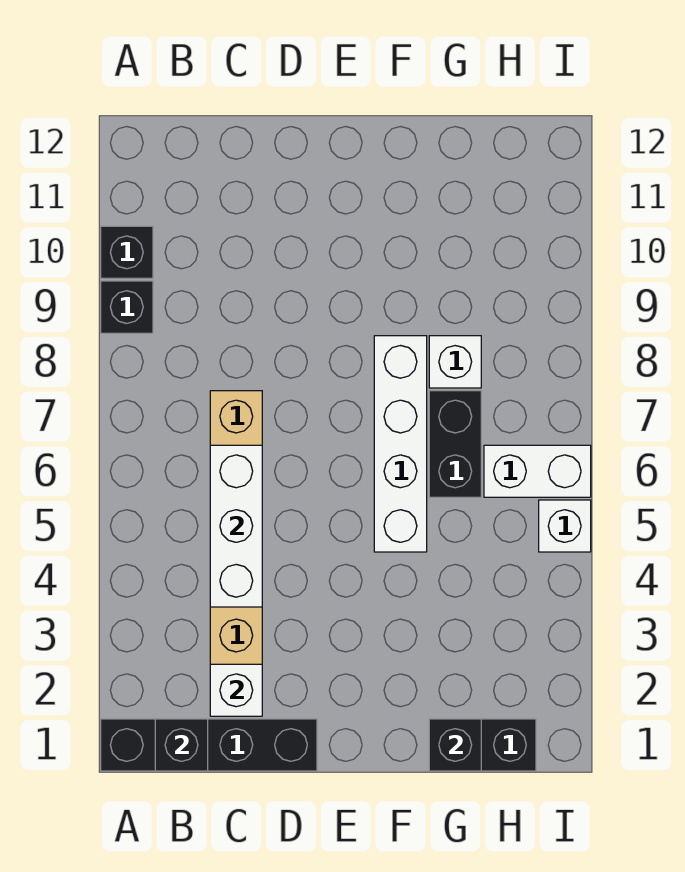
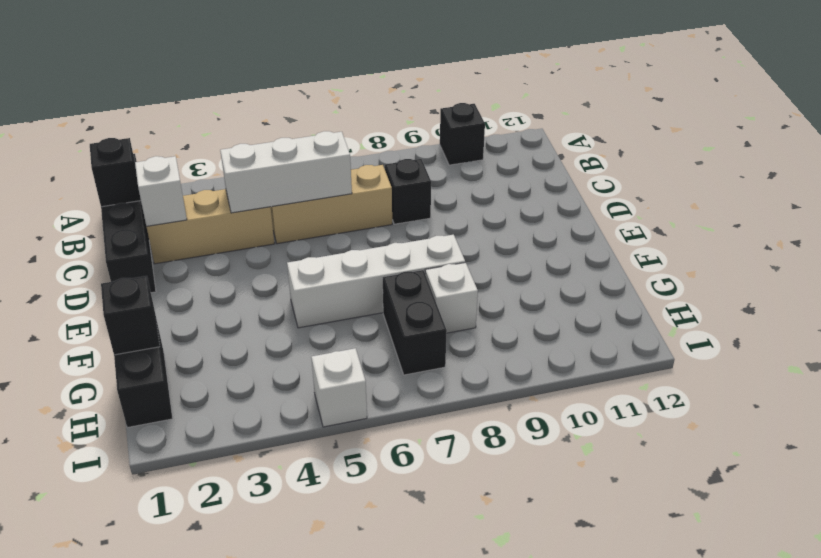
black brick A9 level 1 -> black brick C8 level 1
black brick G6:G7 level 1 -> black brick G7:H7 level 1
white brick H6:I6 level 1 -> none

